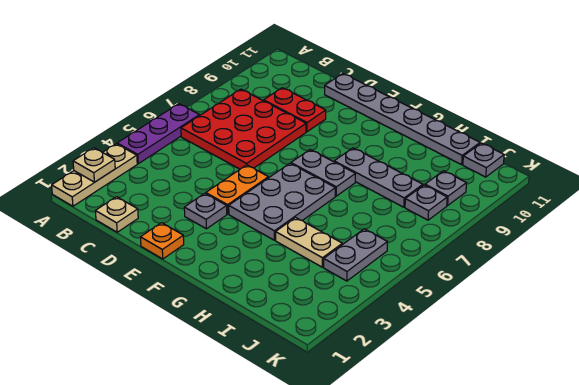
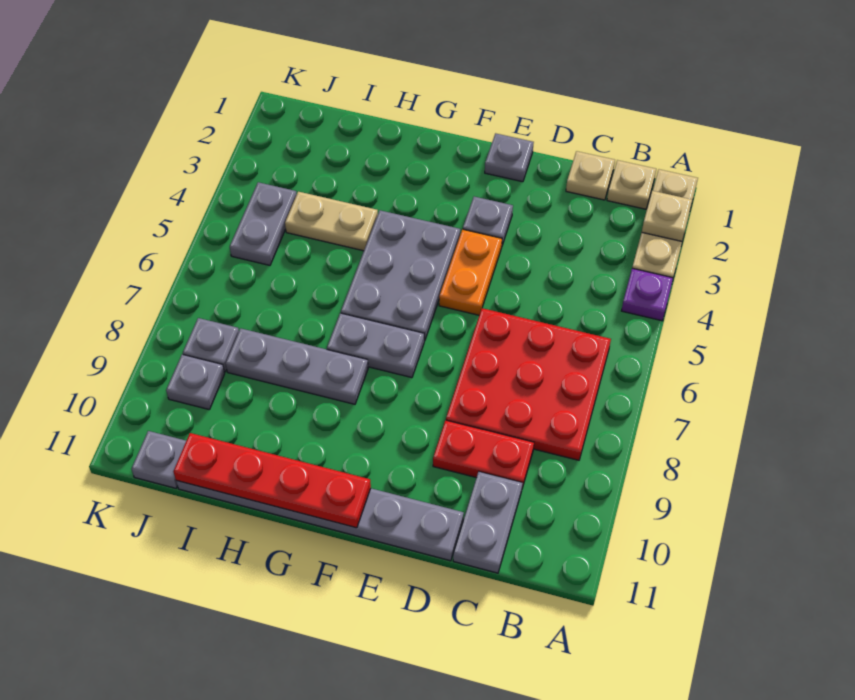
purple plate A4:A6 level 1 -> purple plate A4 level 1
none -> tan plate B1 level 1
none -> grey plate C10:C11 level 1
orange plate E1 level 1 -> grey plate E1 level 1
none -> red plate F11:I11 level 2

